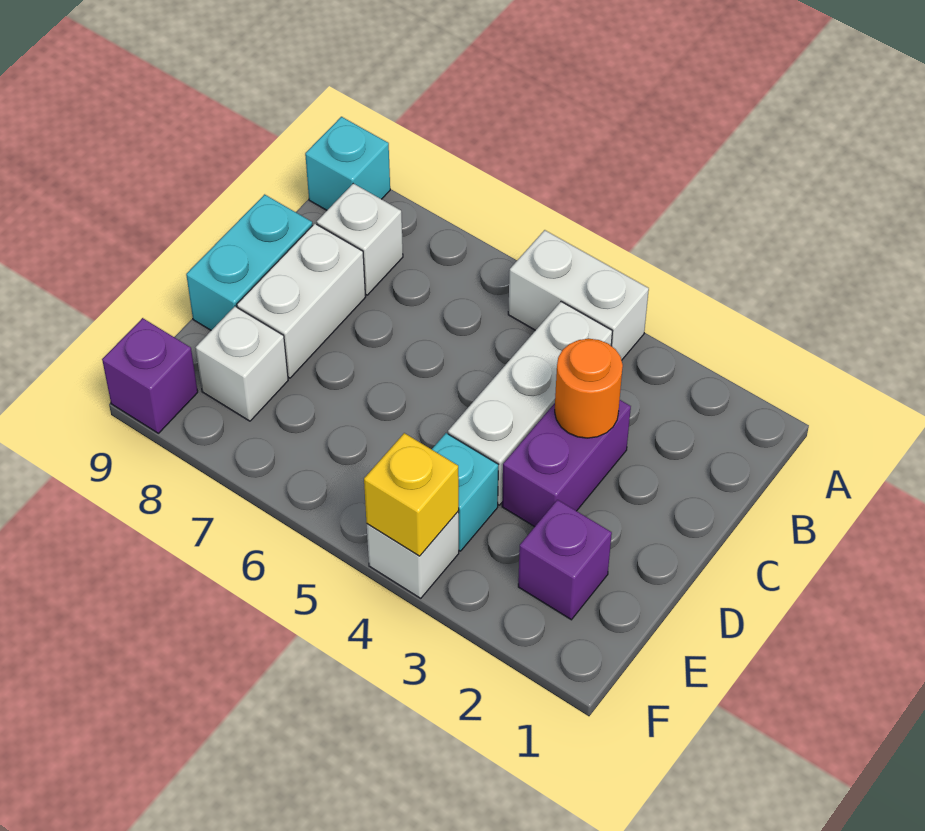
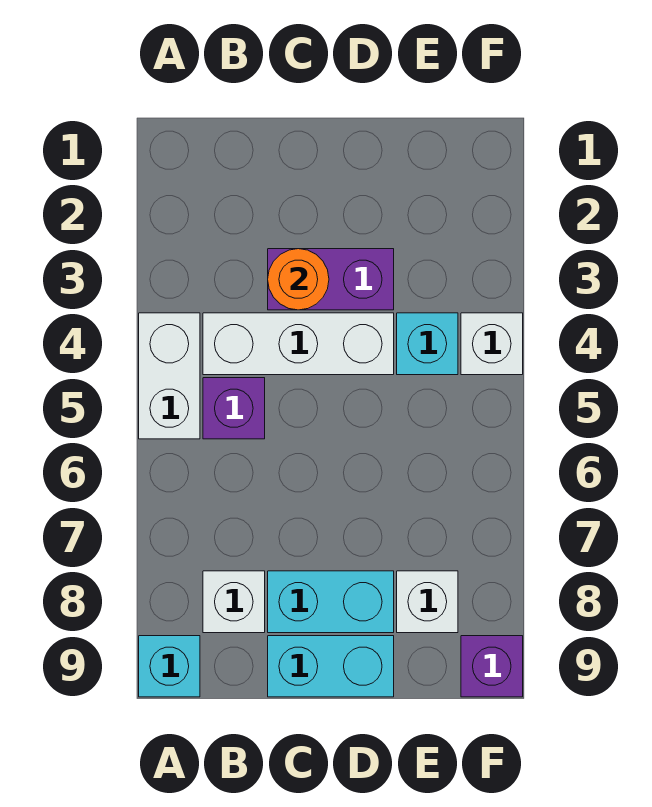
white brick C8:D8 level 1 -> cyan brick C8:D8 level 1
purple brick E2 level 1 -> purple brick B5 level 1
yellow brick F4 level 2 -> none

